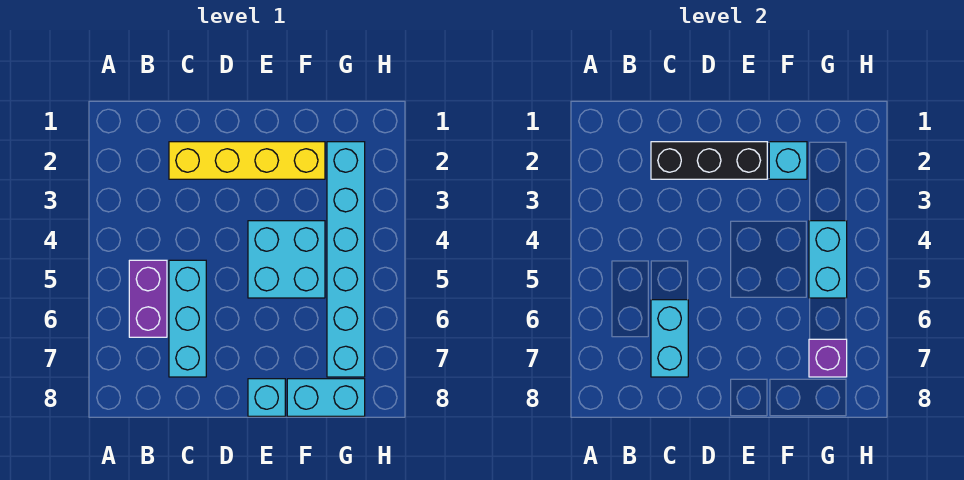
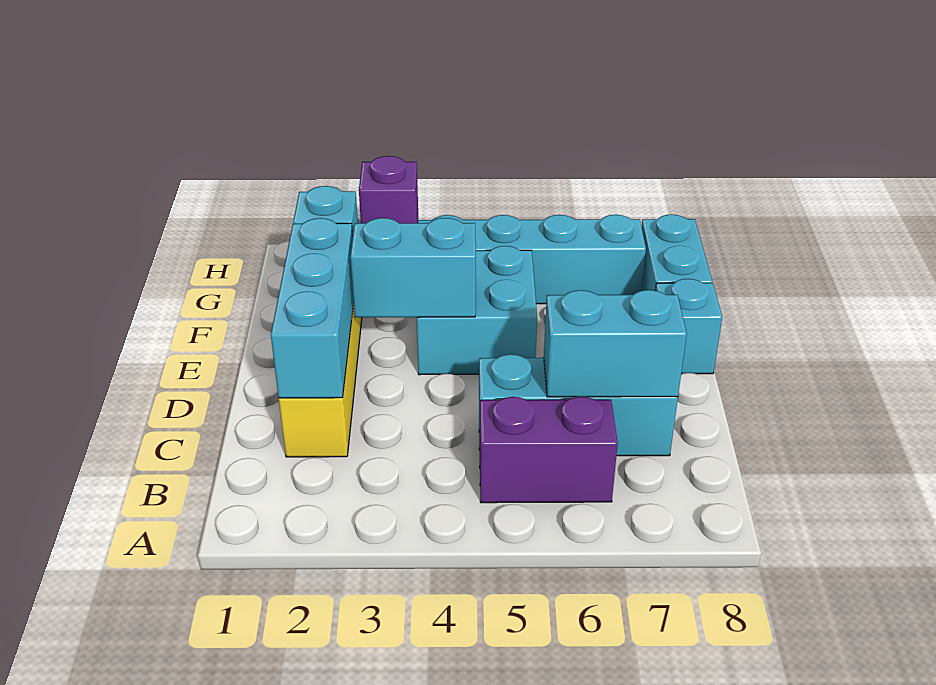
black brick C2:E2 level 2 -> cyan brick C2:E2 level 2
cyan brick G4:G5 level 2 -> cyan brick E3:E4 level 2
purple brick G7 level 2 -> purple brick G3 level 2

